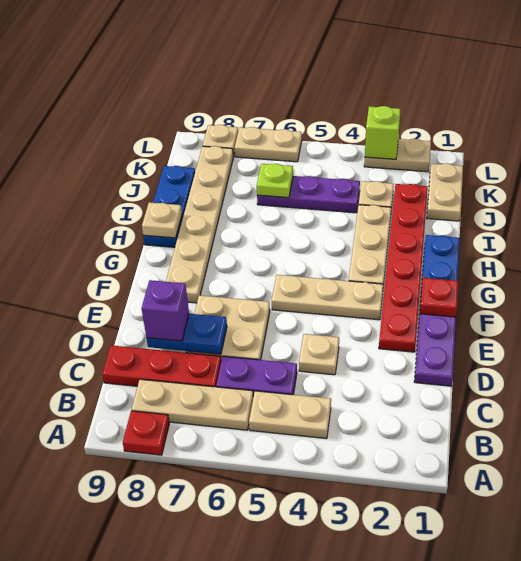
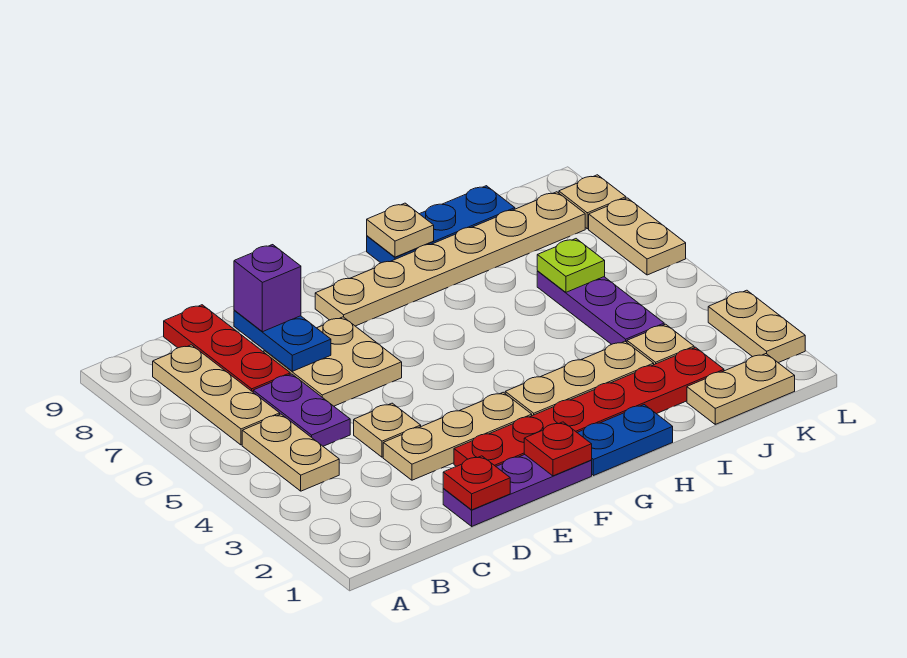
red plate A8 level 1 -> red plate D1 level 2
tan plate F3:F5 level 1 -> tan plate D3:F3 level 1
lime brick L3 level 2 -> none

